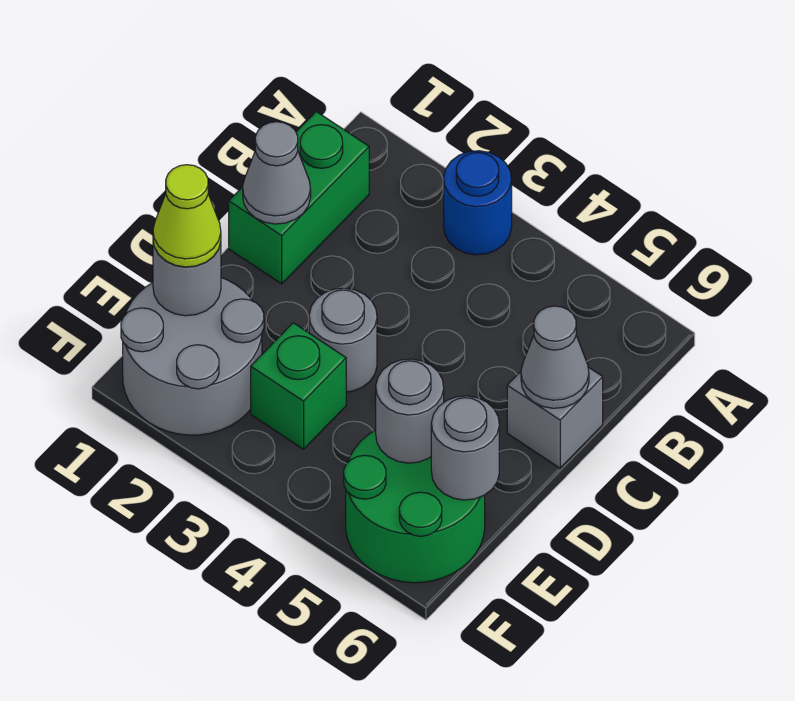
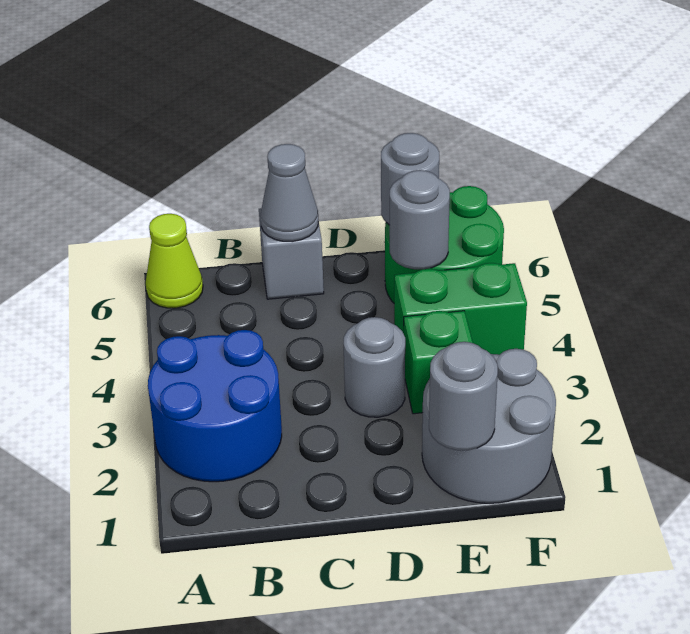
blue round brick A3 level 1 -> blue round brick A2:B3 level 1
green brick B1:C1 level 1 -> green brick E4:F4 level 1
grey cone C1 level 2 -> none
lime cone E1 level 3 -> lime cone A6 level 1

